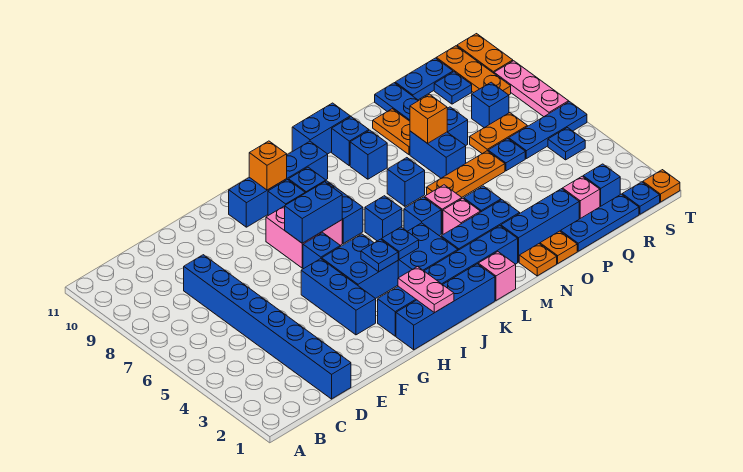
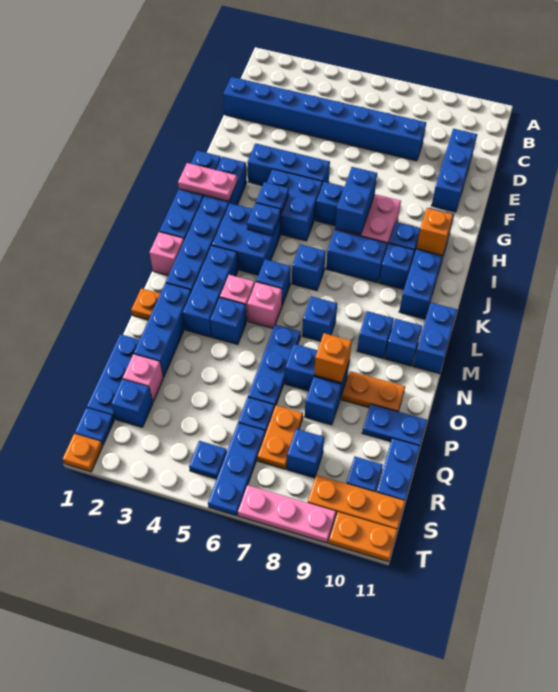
none -> blue brick D10:F10 level 1
orange plate N6:P6 level 1 -> blue plate N6:P6 level 1
orange plate O1 level 1 -> none

